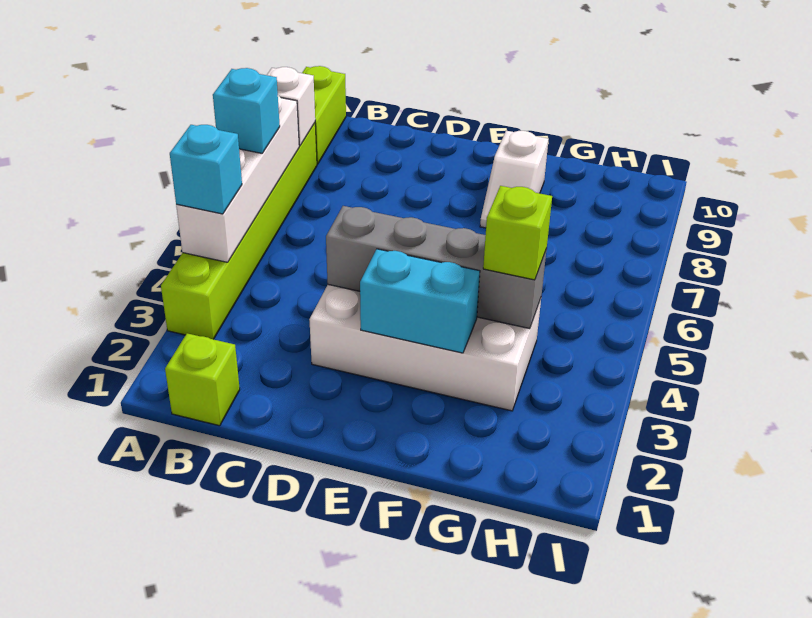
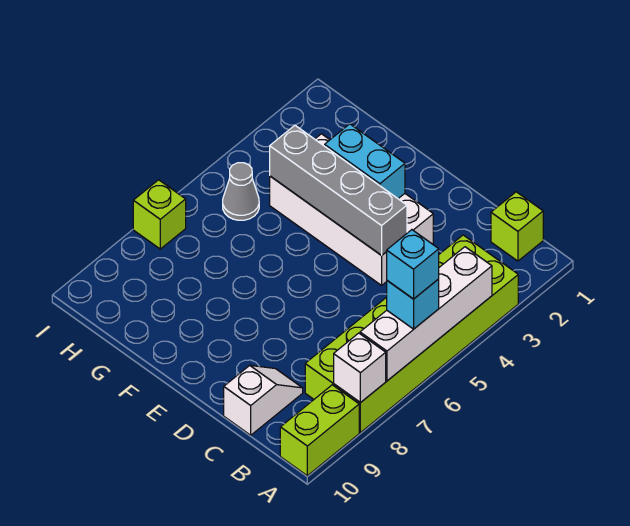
lime brick A3:A8 level 1 -> lime brick A3:B8 level 1
cyan brick A4 level 3 -> cyan brick A6 level 4
white slope F8:F9 level 1 top 9 -> white slope C9:C10 level 1 top 10
lime brick G4 level 3 -> lime brick I7 level 1
none -> grey cone H5 level 1

